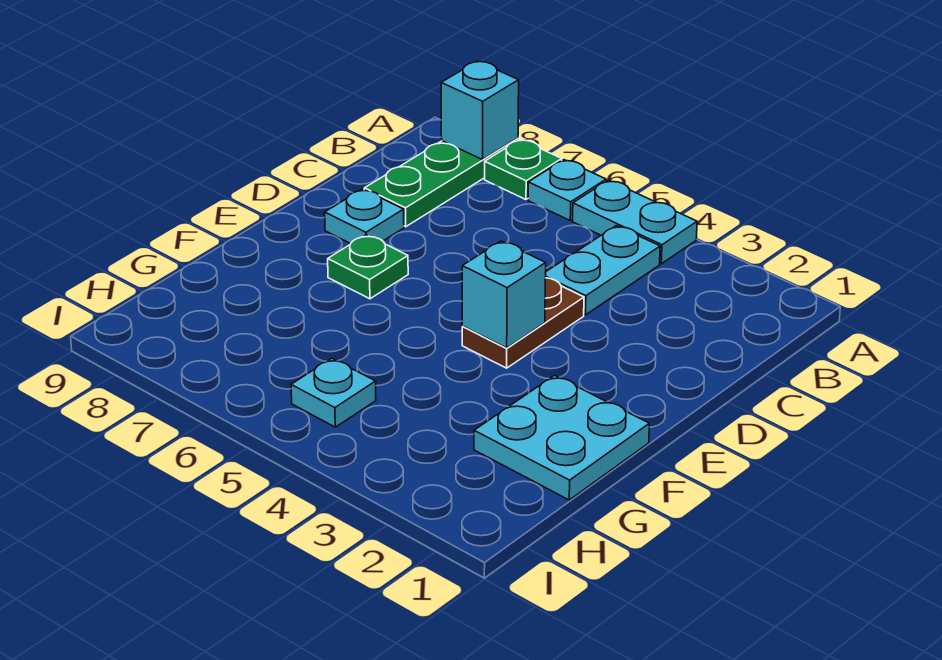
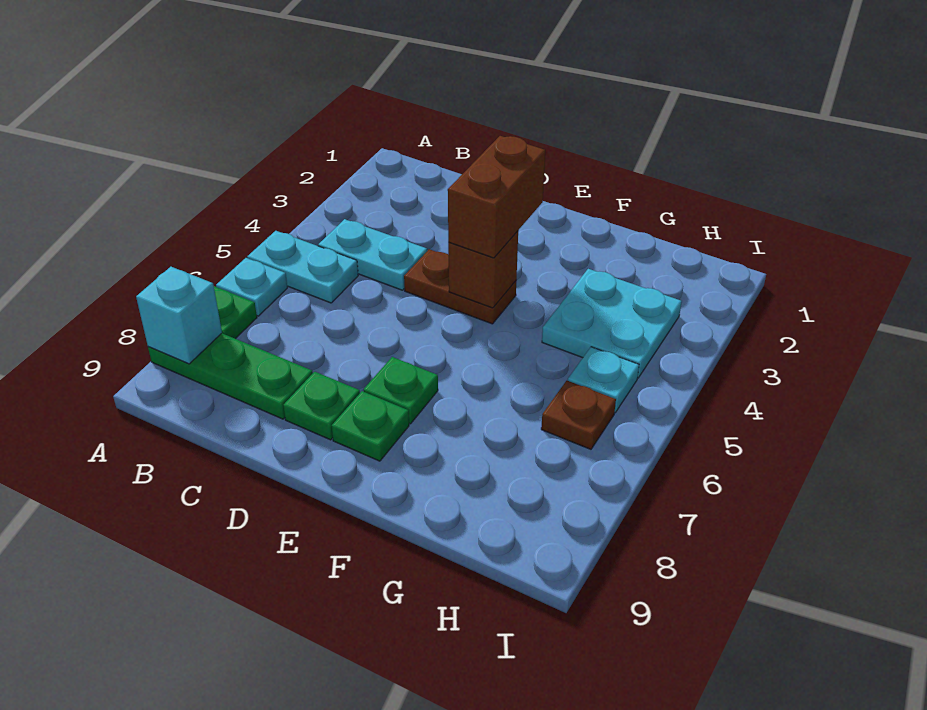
cyan plate A4:A5 level 1 -> cyan plate A5:B5 level 1
cyan plate D8 level 1 -> green plate D8 level 1
none -> brown brick E3:E4 level 3
cyan brick E4 level 2 -> brown brick E4 level 2
none -> green plate E8 level 1
cyan plate F1:G2 level 1 -> cyan plate G3:H4 level 1
none -> brown plate H6 level 1

